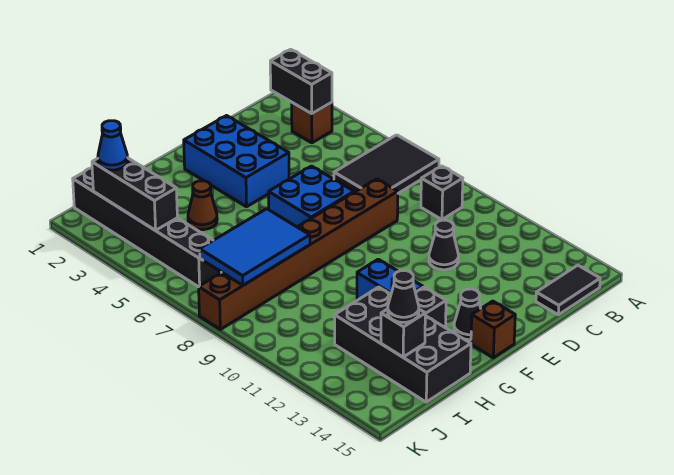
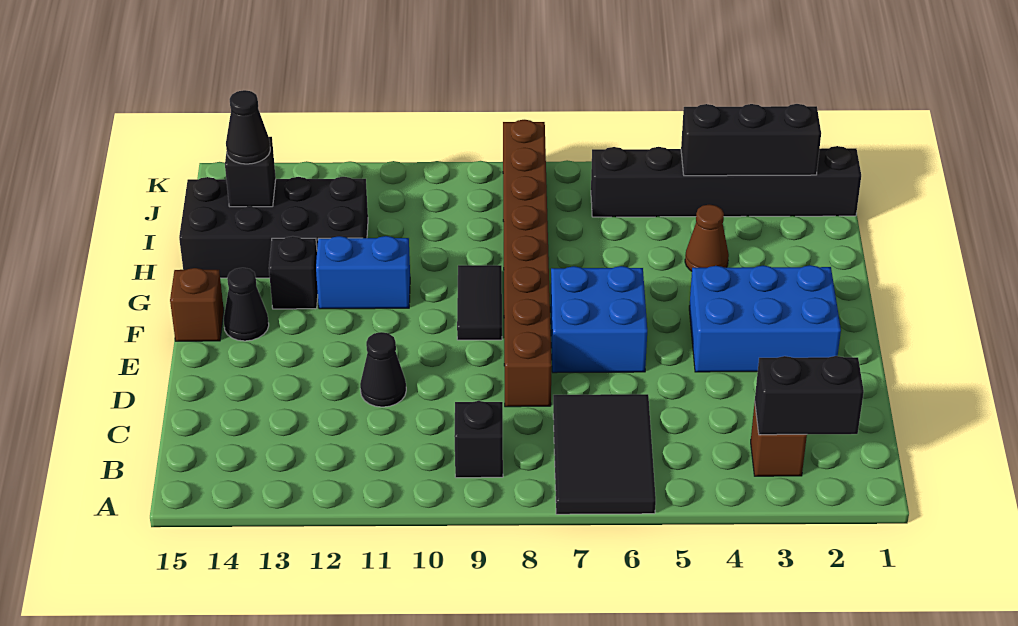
black tile B15:C15 level 1 -> black tile F9:G9 level 1
blue tile H7:J8 level 2 -> none
blue cone J2 level 3 -> none

